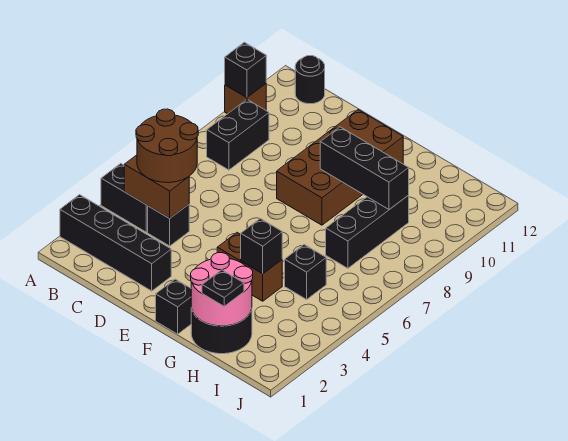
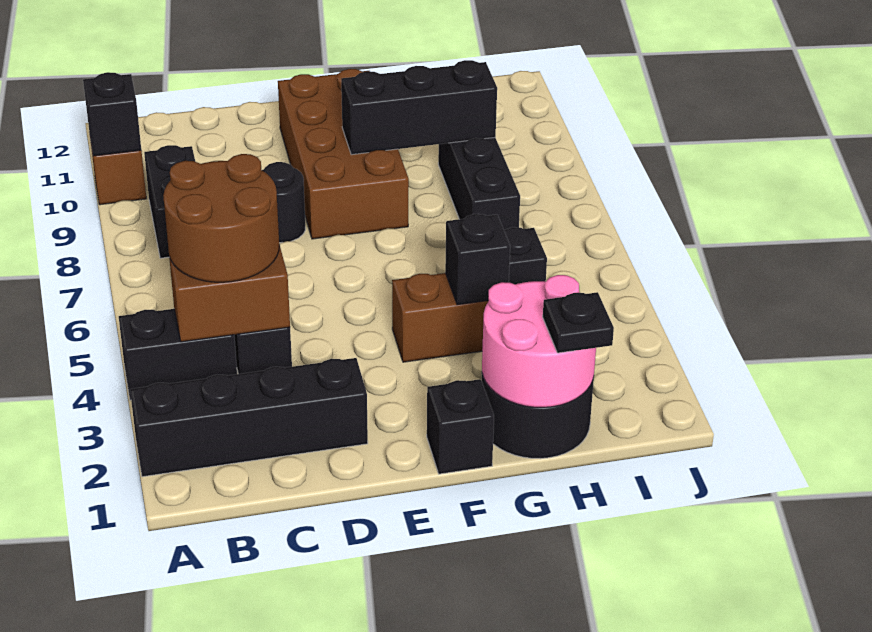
black round brick B12 level 1 -> black round brick D8 level 1

